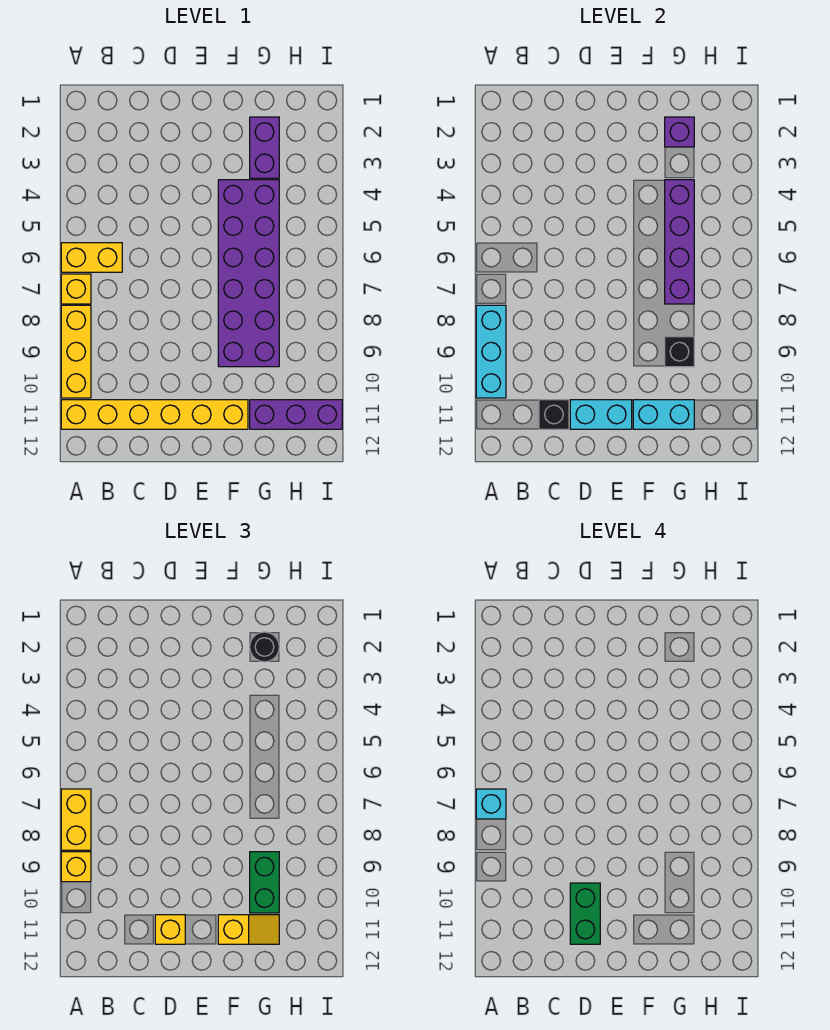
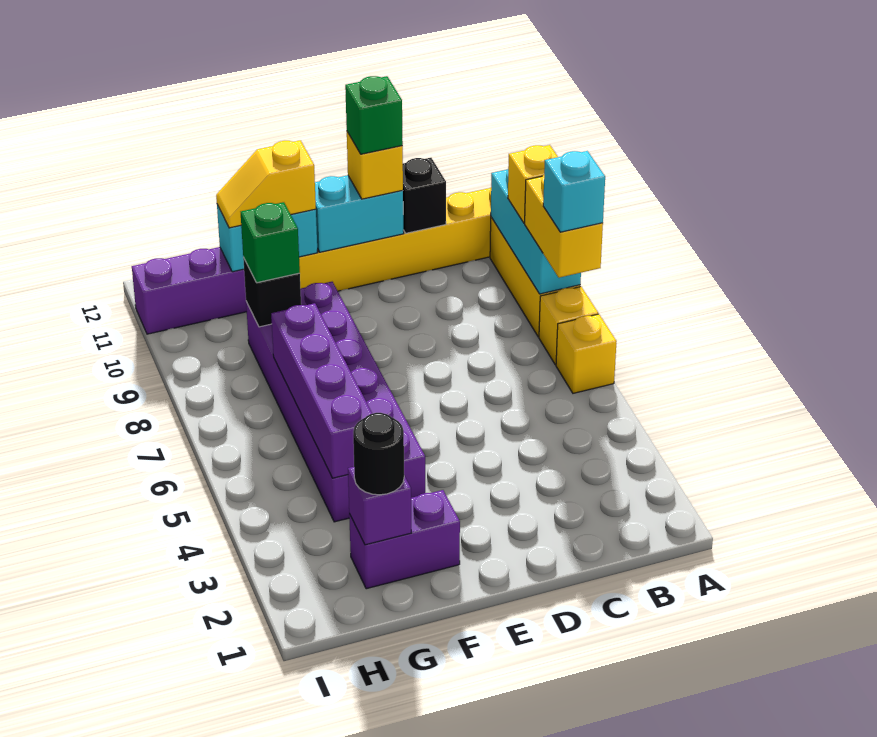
yellow brick A6:B6 level 1 -> yellow brick A6 level 1
green brick D10:D11 level 4 -> green brick D11 level 4
purple brick G2:G3 level 1 -> purple brick F2:G2 level 1
green brick G9:G10 level 3 -> green brick G9 level 3

